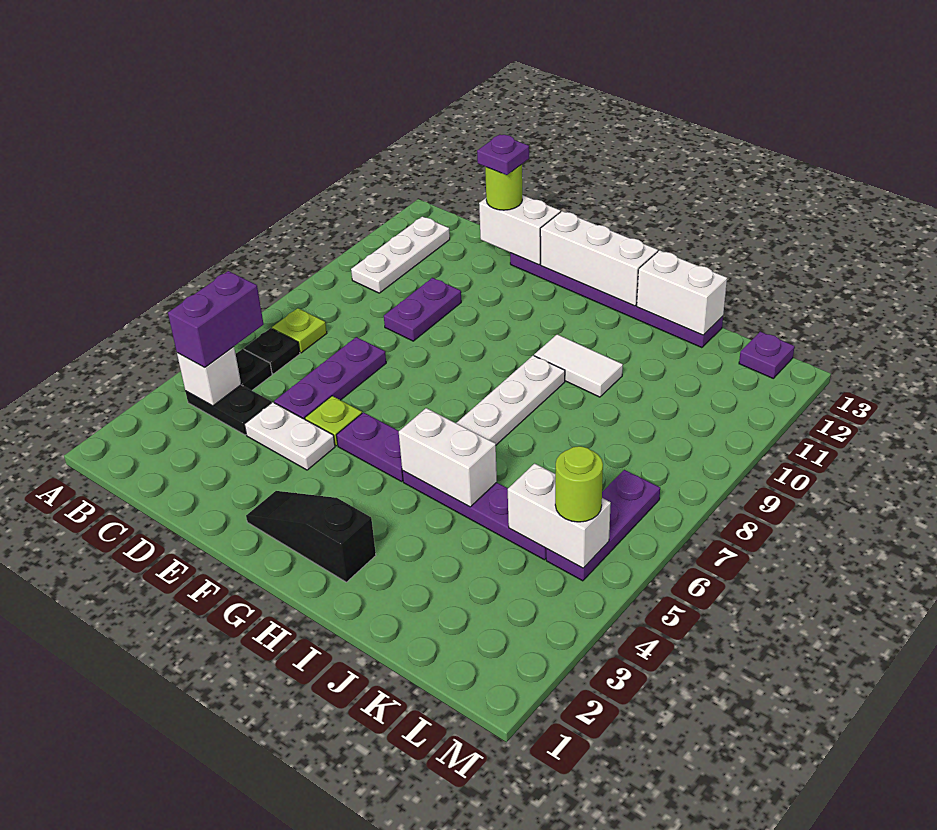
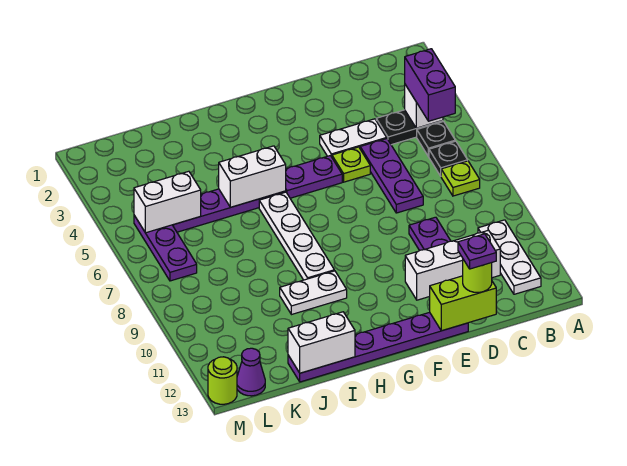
white brick D13:E13 level 2 -> lime brick D13:E13 level 2
black slope F2:H2 level 1 top H -> none
white brick F13:H13 level 2 -> white brick C11:E11 level 1
white tile H10:I10 level 1 -> white plate H10:I10 level 1
lime round brick L5 level 3 -> lime round brick M13 level 1
purple plate L13 level 1 -> purple cone L13 level 1

